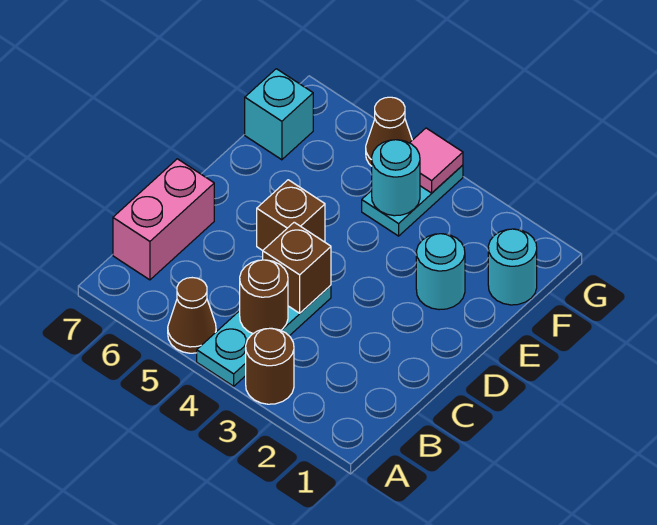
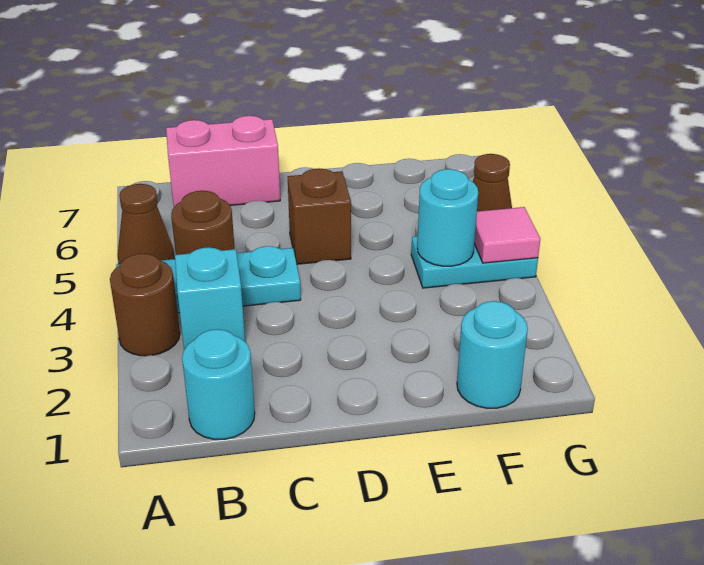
brown brick C4 level 2 -> none
cyan round brick E2 level 1 -> cyan round brick B1 level 1
cyan brick F7 level 1 -> cyan brick B3 level 1

